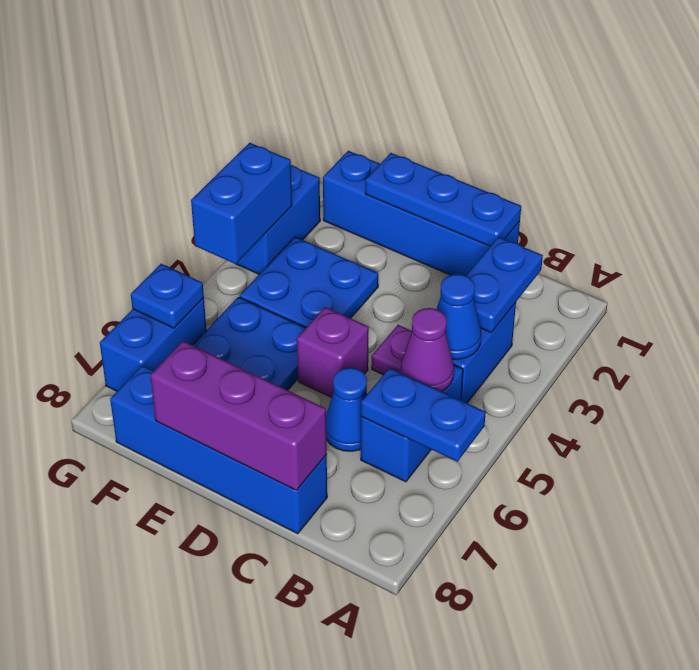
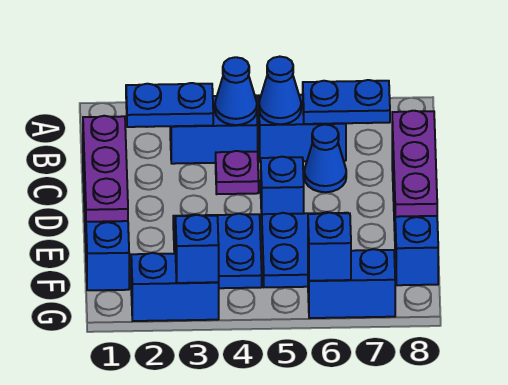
blue plate A6:B6 level 2 -> blue plate B6:B7 level 2
purple cone B5 level 2 -> blue cone B5 level 2
blue plate C1:E1 level 2 -> purple plate C1:E1 level 2
purple brick C8:E8 level 2 -> purple plate C8:E8 level 2
purple brick D5 level 1 -> blue brick D5 level 1
blue brick G3:G4 level 2 -> blue brick G3 level 2
blue plate G6 level 2 -> blue brick G6 level 2

